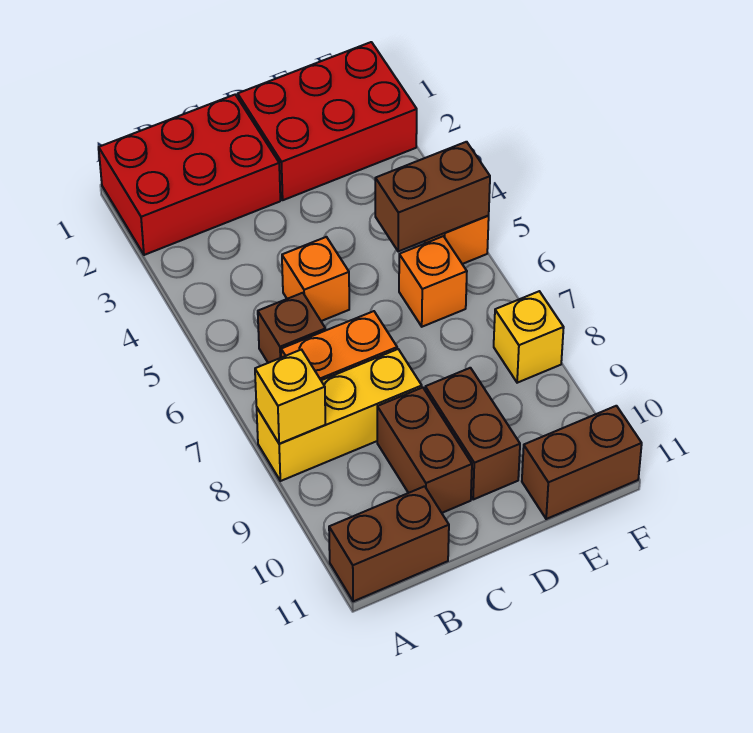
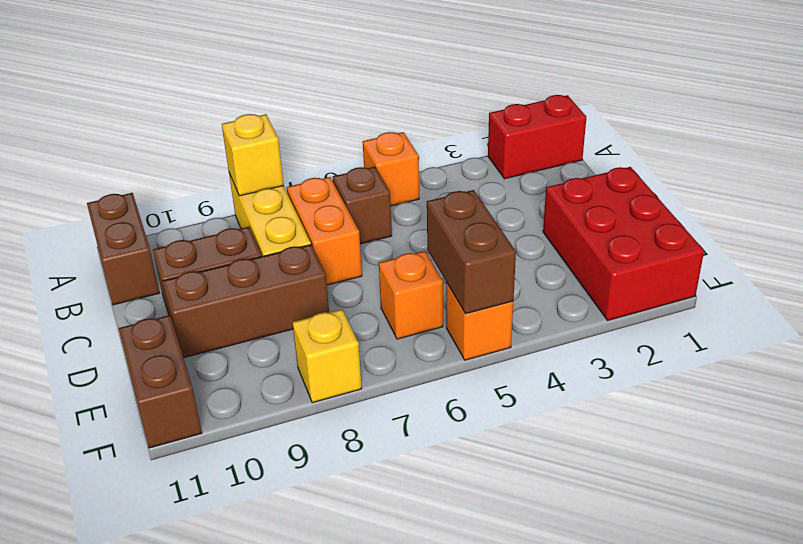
red brick A1:C2 level 1 -> red brick A1:A2 level 1
orange brick C5 level 1 -> orange brick A5 level 1
brown brick D9:D10 level 1 -> brown brick D8:D10 level 1

